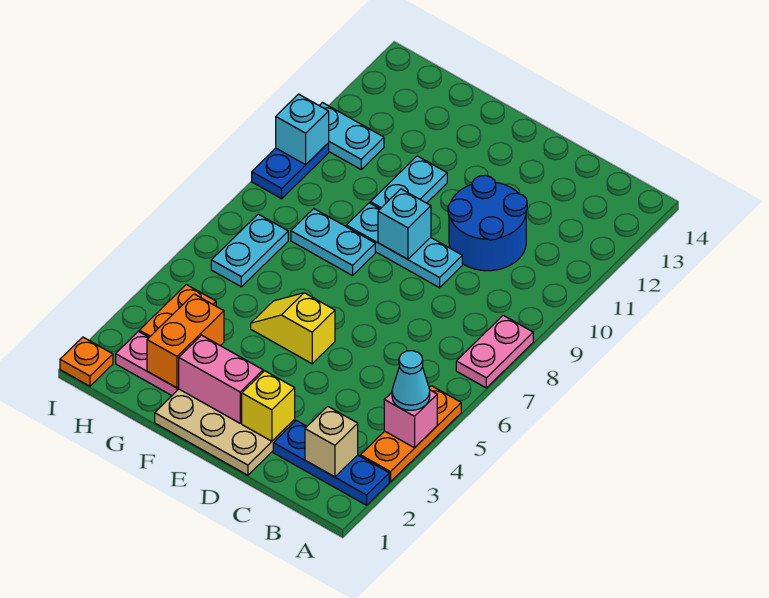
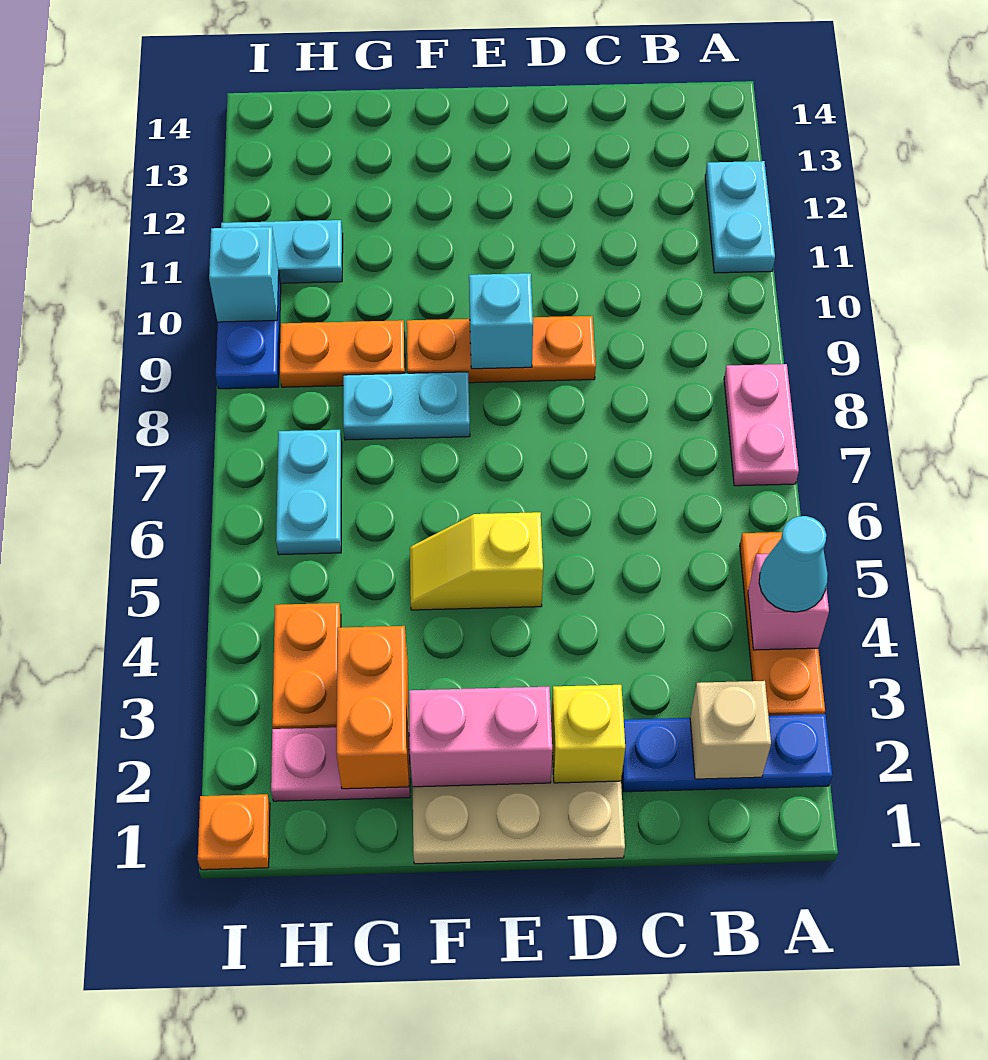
blue round brick C10:D11 level 1 -> none
cyan plate D9:F9 level 1 -> orange plate D9:F9 level 1
cyan plate F10:F11 level 1 -> cyan plate A11:A12 level 1
none -> orange plate G9:H9 level 1

